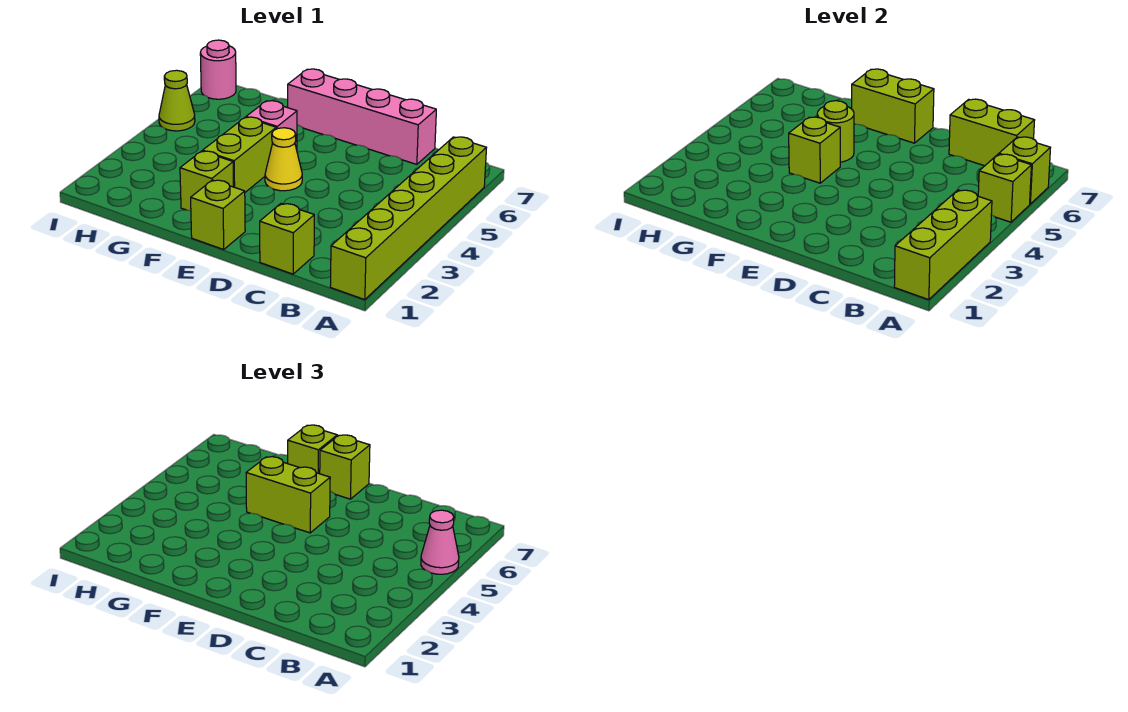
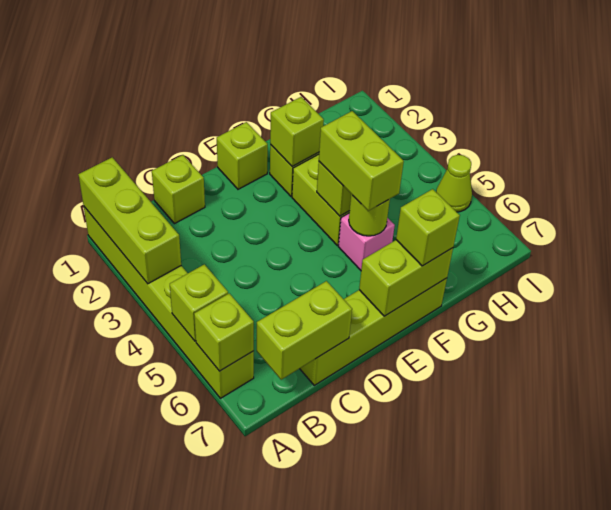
pink cone A5 level 3 -> none
pink brick C7:F7 level 1 -> lime brick C7:F7 level 1
yellow cone E4 level 1 -> none
lime brick E5:F5 level 3 -> lime brick F4:F5 level 3
lime brick E7 level 3 -> lime brick F2 level 2
pink round brick I7 level 1 -> none

